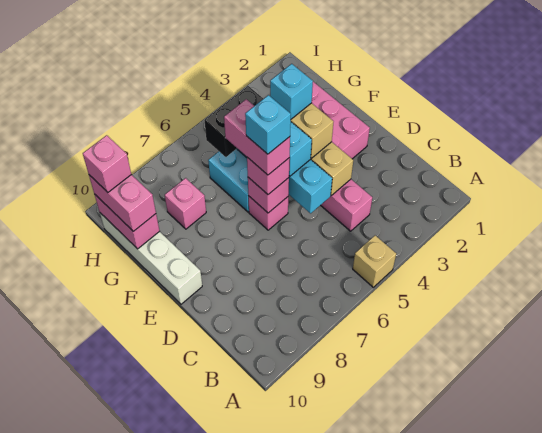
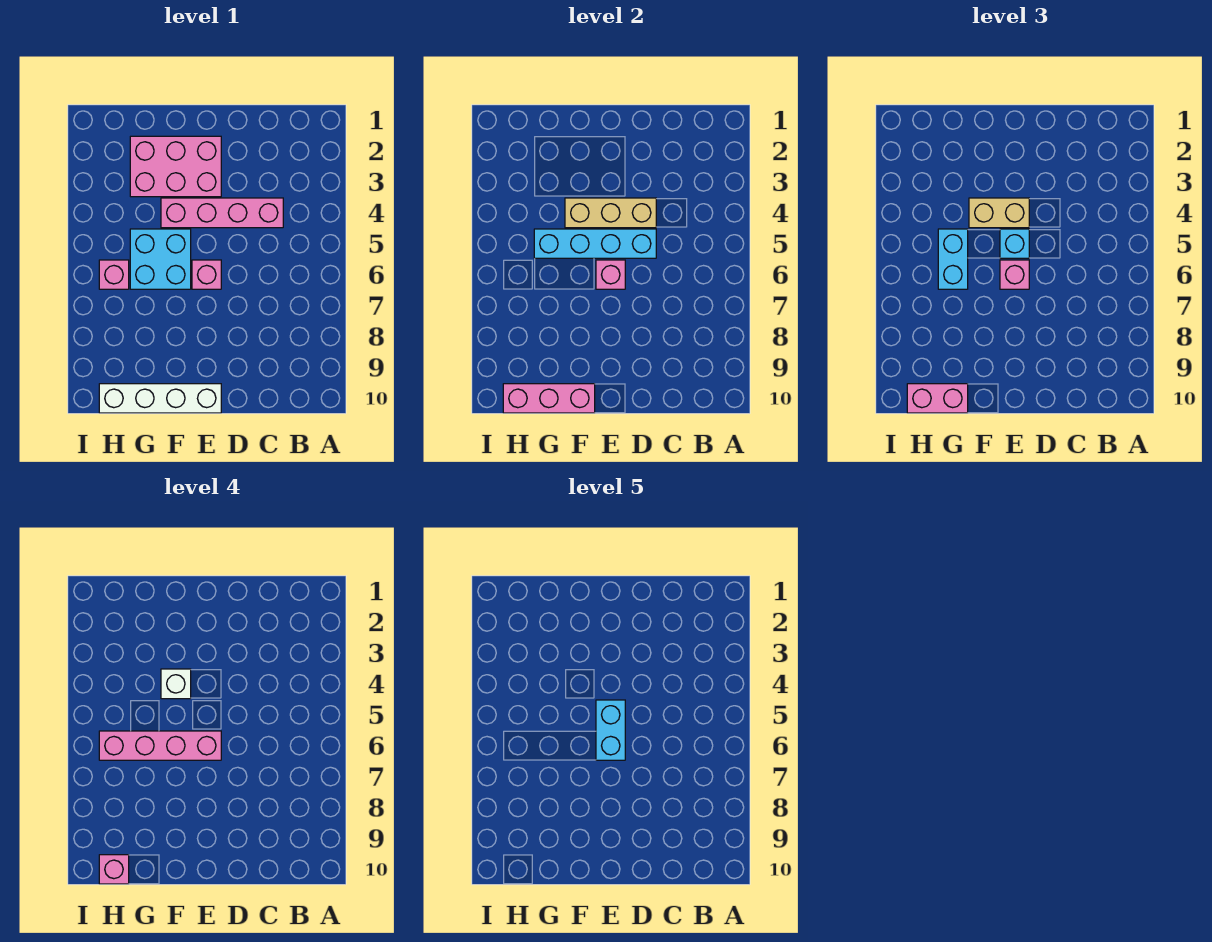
tan brick A5 level 1 -> none
pink brick E6:F6 level 4 -> pink brick E6:H6 level 4
cyan brick E6 level 5 -> cyan brick E5:E6 level 5
cyan brick F4 level 4 -> white brick F4 level 4
black brick G5:G6 level 3 -> cyan brick G5:G6 level 3
pink brick G8 level 1 -> pink brick H6 level 1
pink brick G10:H10 level 2 -> pink brick F10:H10 level 2

